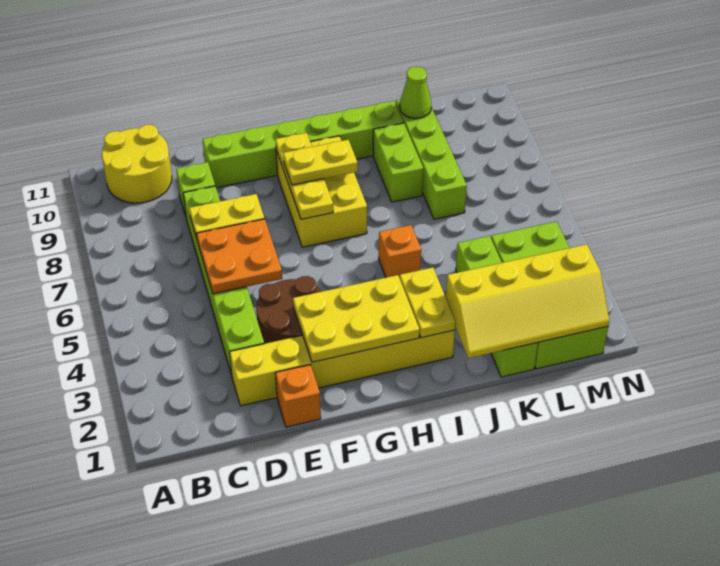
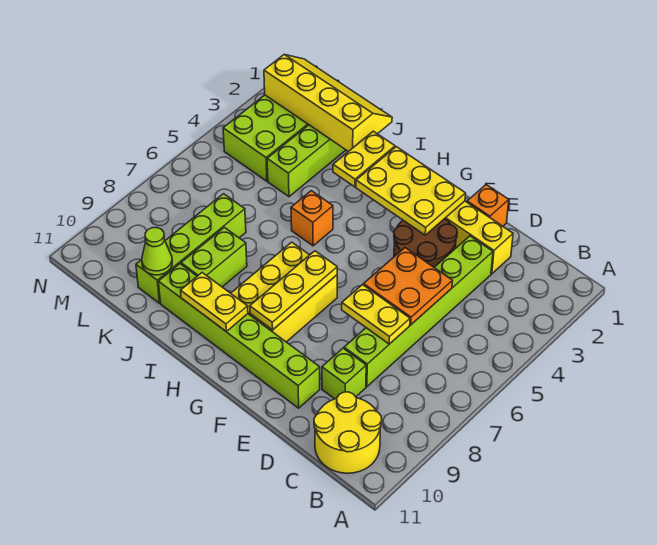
yellow plate G8:H8 level 3 -> yellow plate H10:I10 level 2

